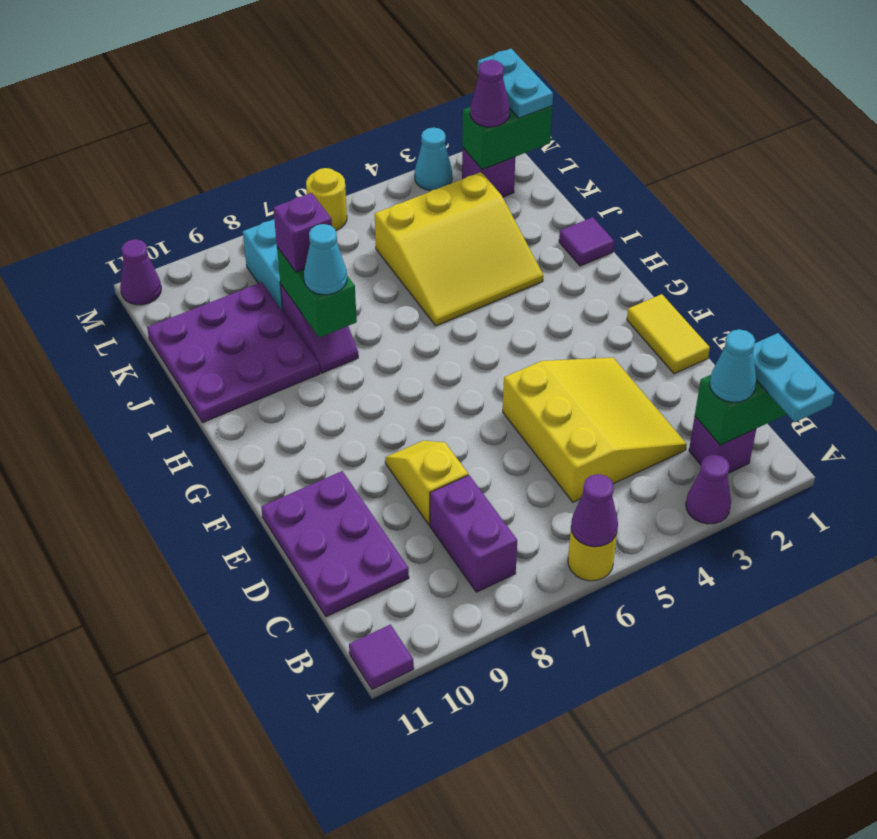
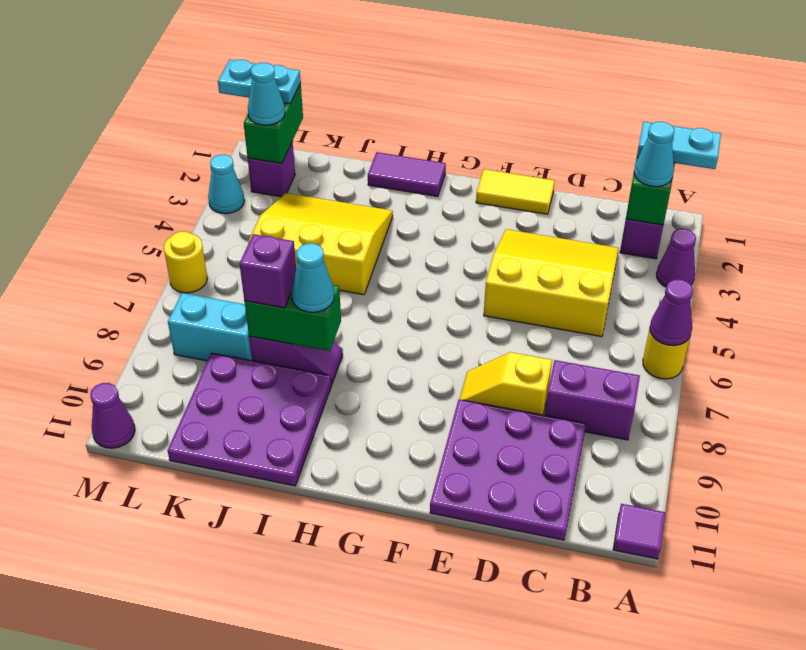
purple plate C10:E11 level 1 -> purple plate C9:E11 level 1
purple tile I1 level 1 -> purple tile H1:I1 level 1
yellow slope I3:K5 level 1 top K -> yellow slope I3:K5 level 1 top 5
purple cone L2 level 3 -> cyan cone L2 level 3

